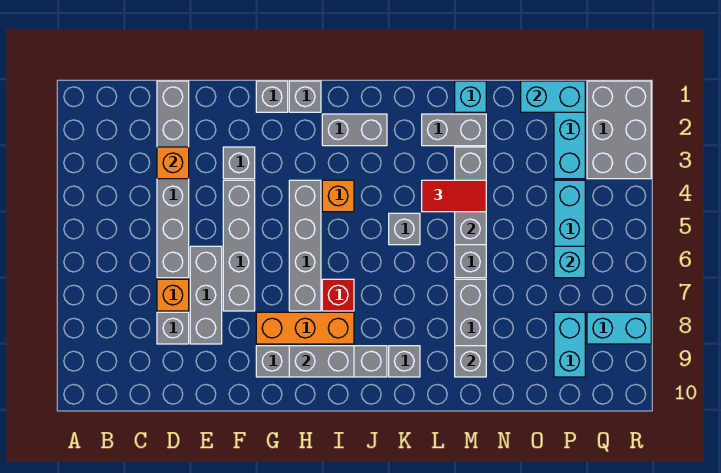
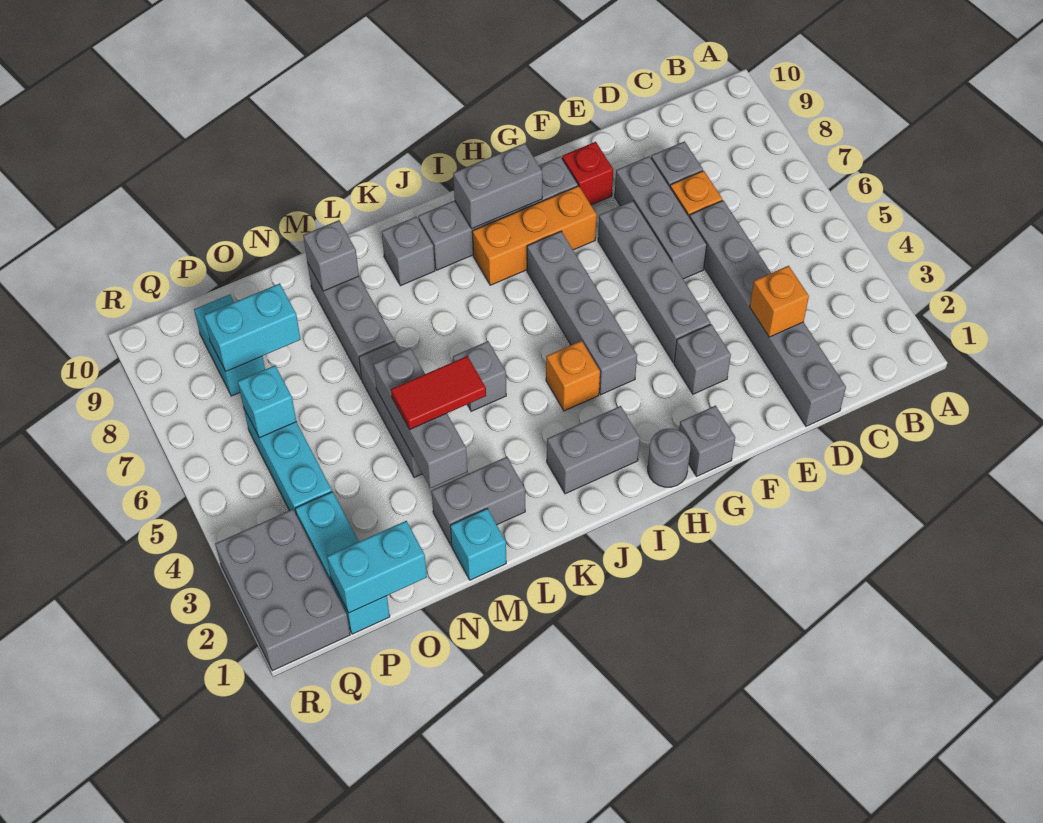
grey brick H1 level 1 -> grey round brick H1 level 1
red brick I7 level 1 -> red brick F9 level 1
cyan brick Q8:R8 level 1 -> cyan brick O8:P8 level 2

